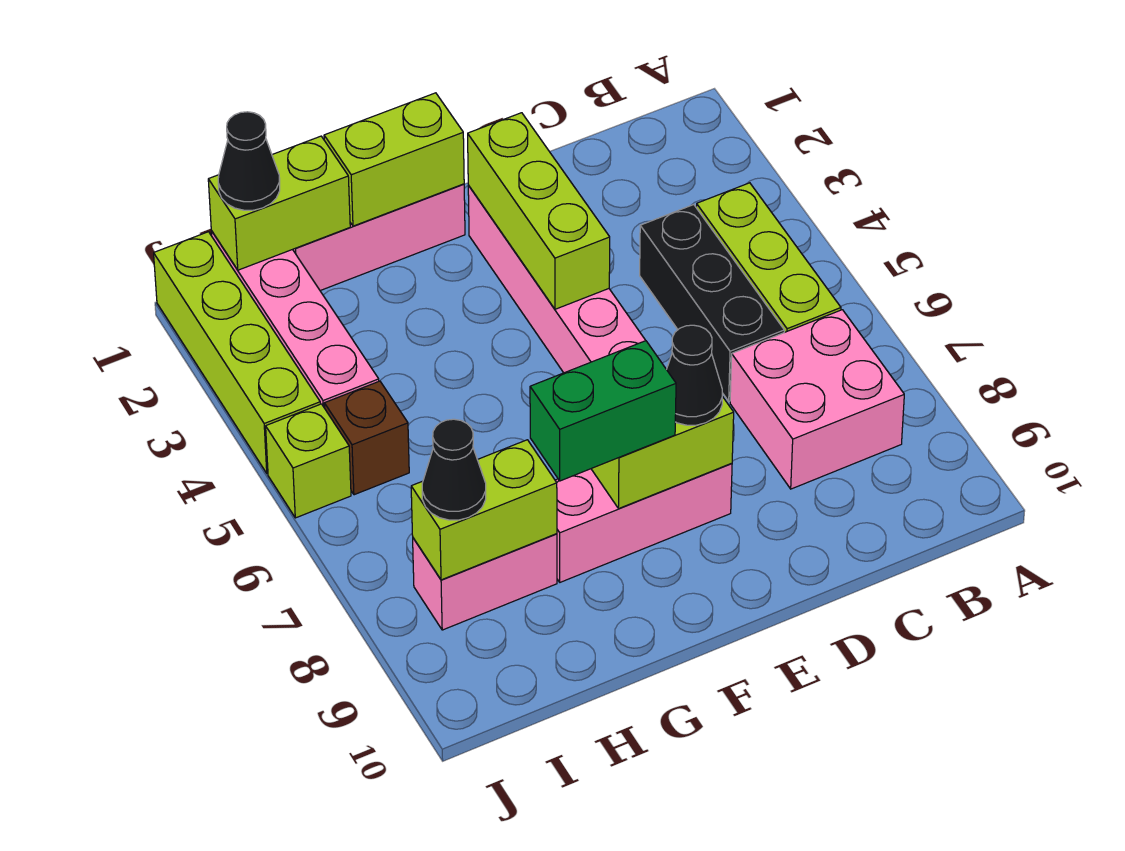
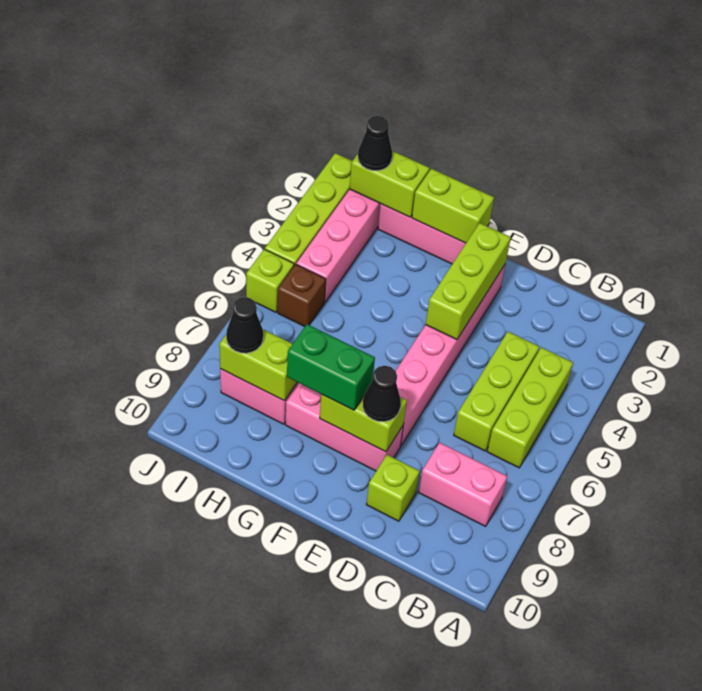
pink brick B7:C8 level 1 -> pink brick B8:C8 level 1
black brick C4:C6 level 1 -> lime brick C4:C6 level 1
none -> lime brick D9 level 1

